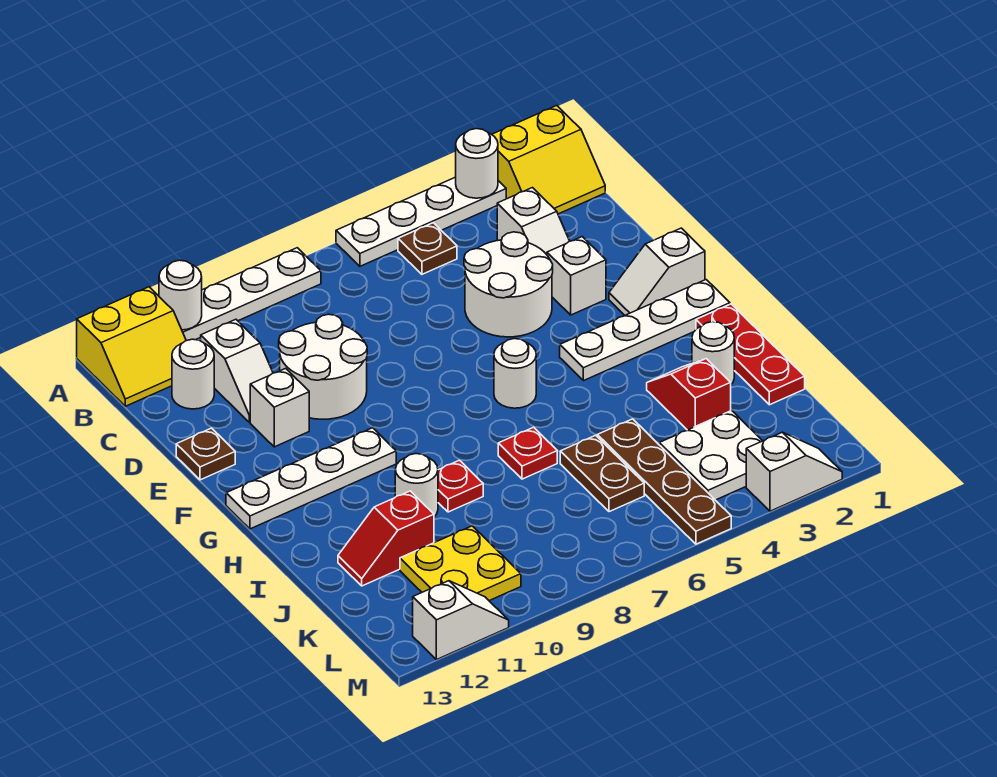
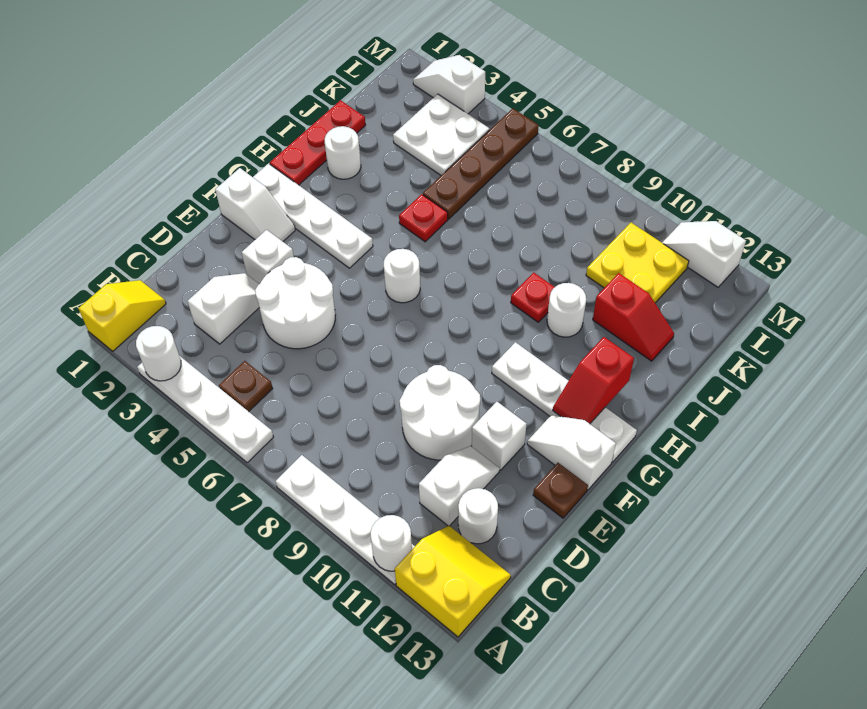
yellow slope A1:B2 level 1 top A -> yellow slope A1:B1 level 1 top A
none -> white slope F12:F13 level 1 top 13
red slope I3:J3 level 1 top J -> red slope G12:H12 level 2 top H
red plate I7 level 1 -> red plate I5 level 1
brown plate J6:K6 level 1 -> none

